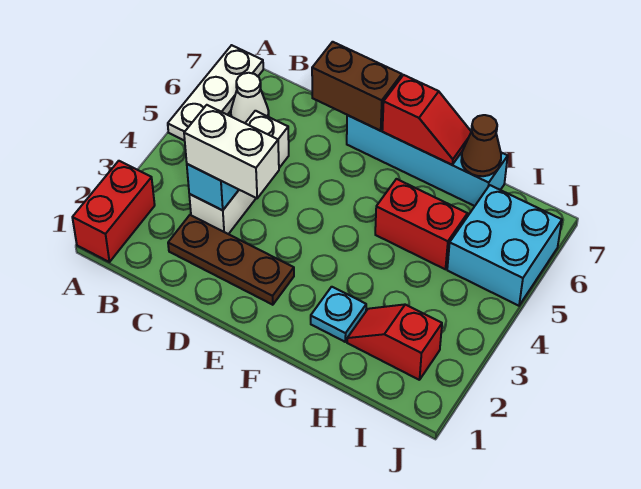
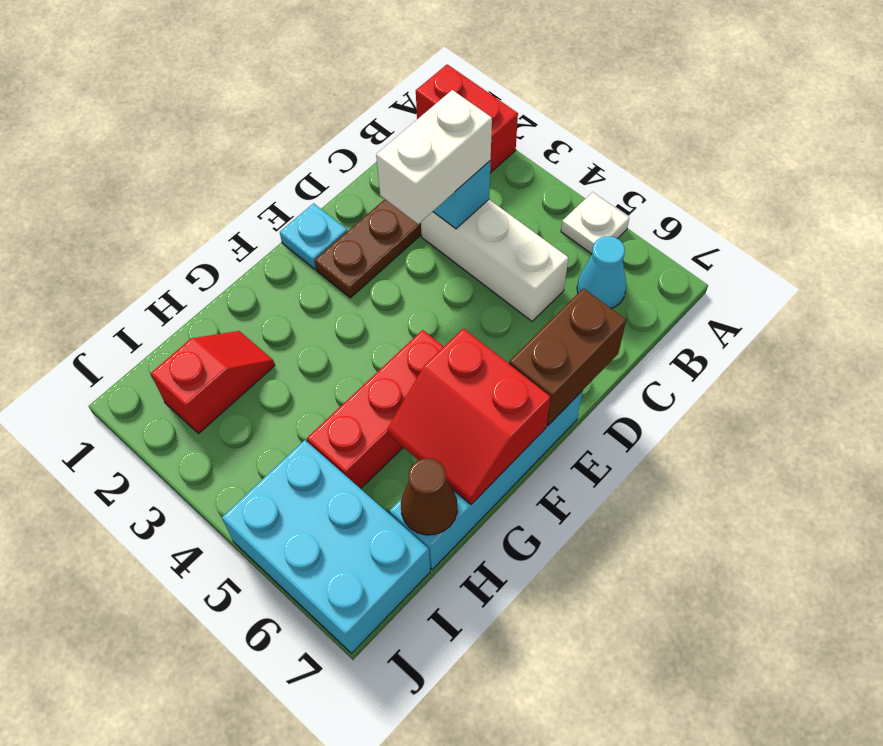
white plate A5:A7 level 1 -> white plate A5 level 1
white cone B6 level 1 -> cyan cone B6 level 1
red slope F7:G7 level 2 top F -> red slope F6:G7 level 2 top F
cyan plate G2 level 1 -> cyan plate E1 level 1
red brick G5:H5 level 1 -> red brick F5:H5 level 1
cyan brick I5:J6 level 1 -> cyan brick I5:J7 level 1

